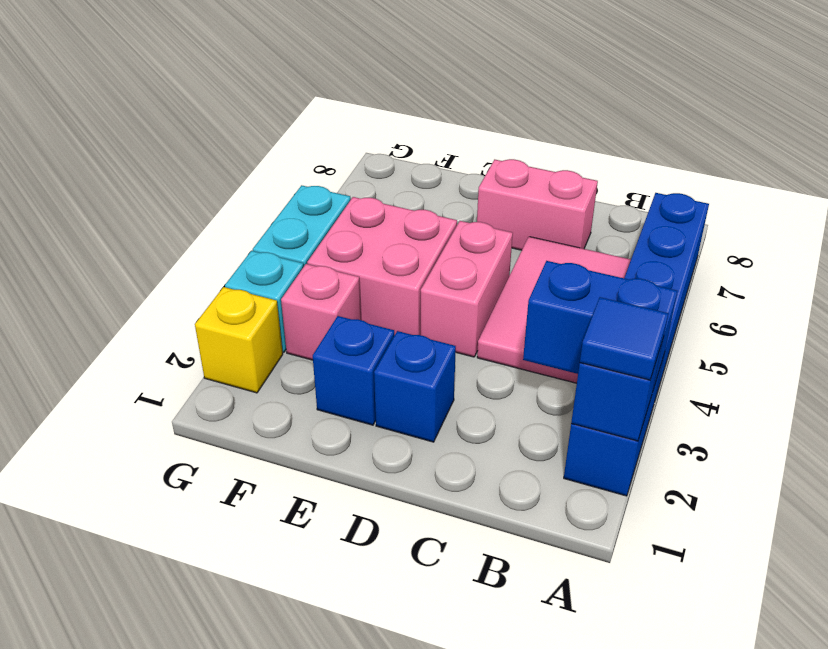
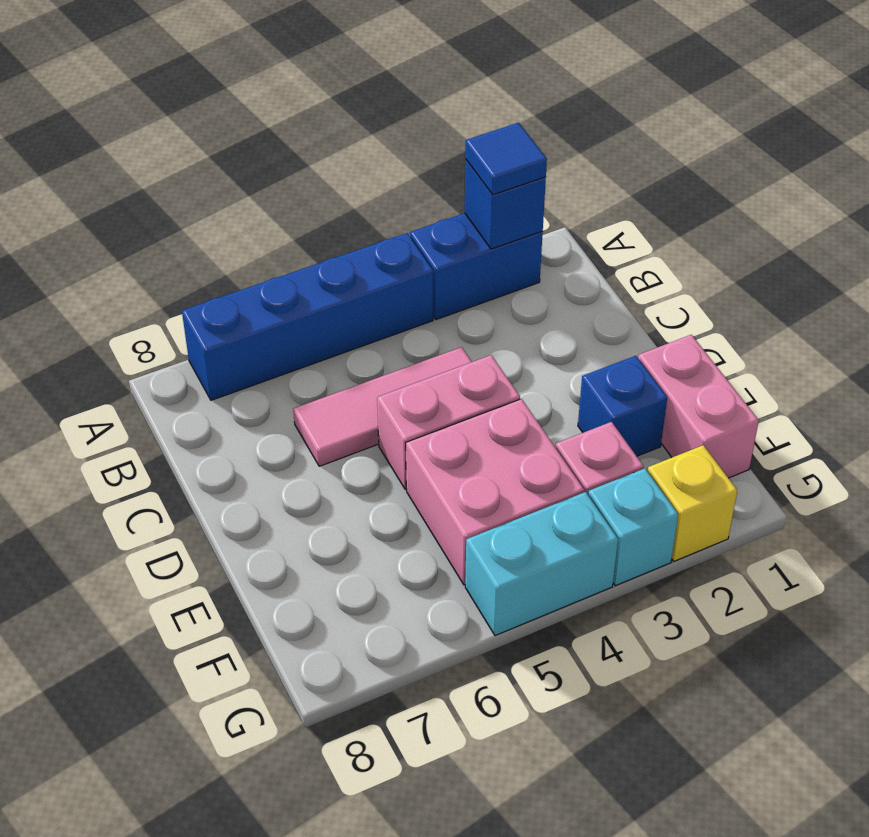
blue brick A3:B3 level 2 -> none
pink tile B4:C6 level 1 -> pink tile C4:C6 level 1
pink brick C7:D7 level 1 -> pink brick E1:F1 level 1
blue brick D2 level 1 -> none

